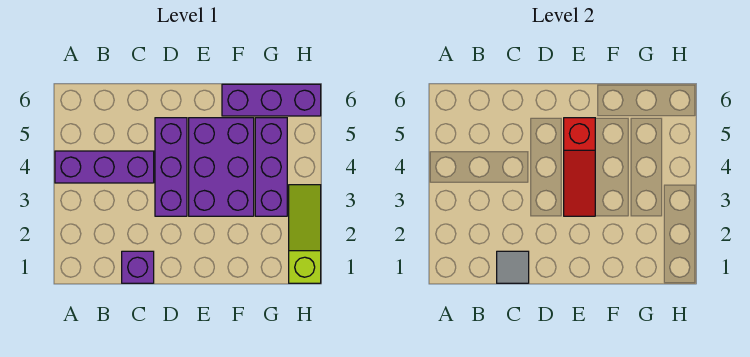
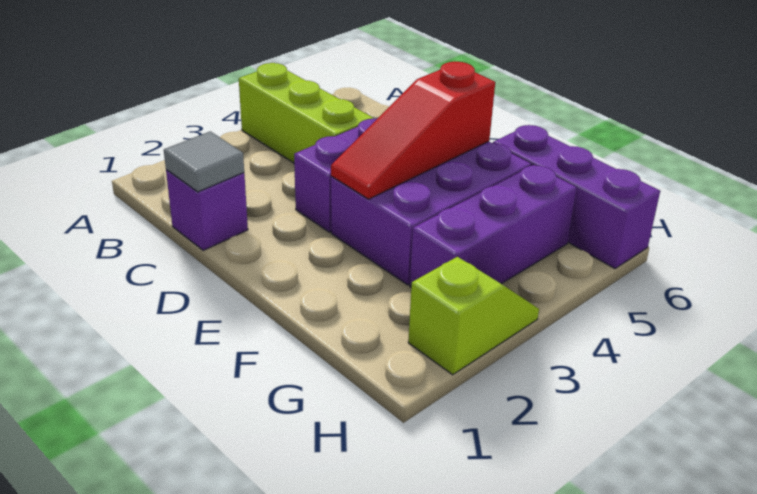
purple brick A4:C4 level 1 -> lime brick A4:C4 level 1
lime slope H1:H3 level 1 top 1 -> lime slope H2:H3 level 1 top 2

